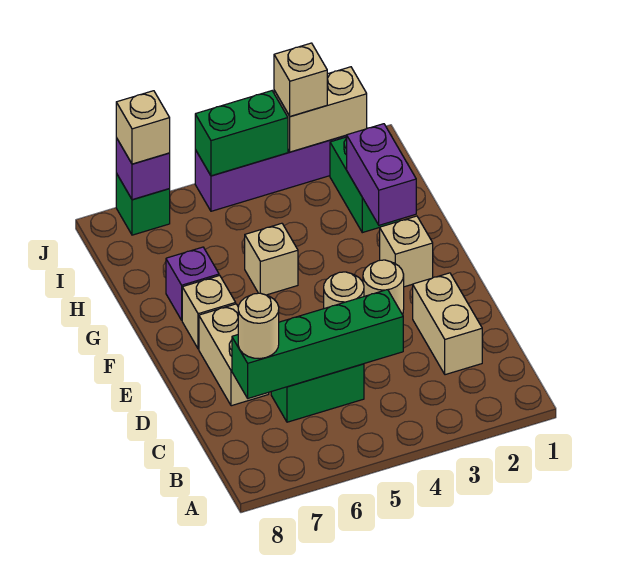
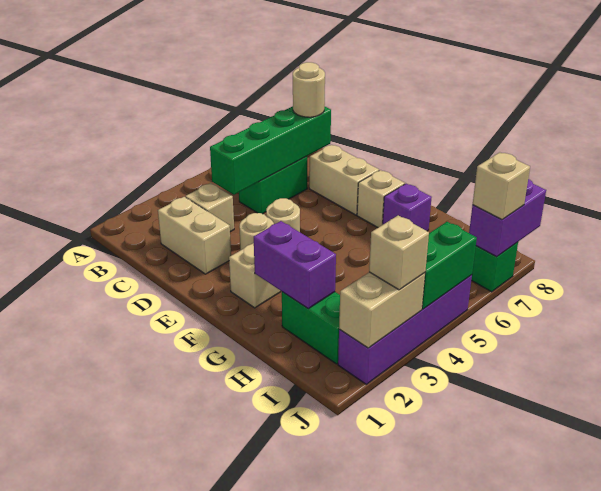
tan brick G5 level 1 -> tan brick C3 level 1
purple brick J7 level 2 -> purple brick J7:J8 level 2

